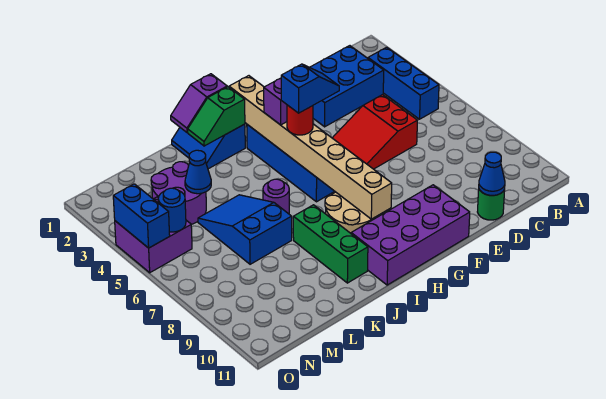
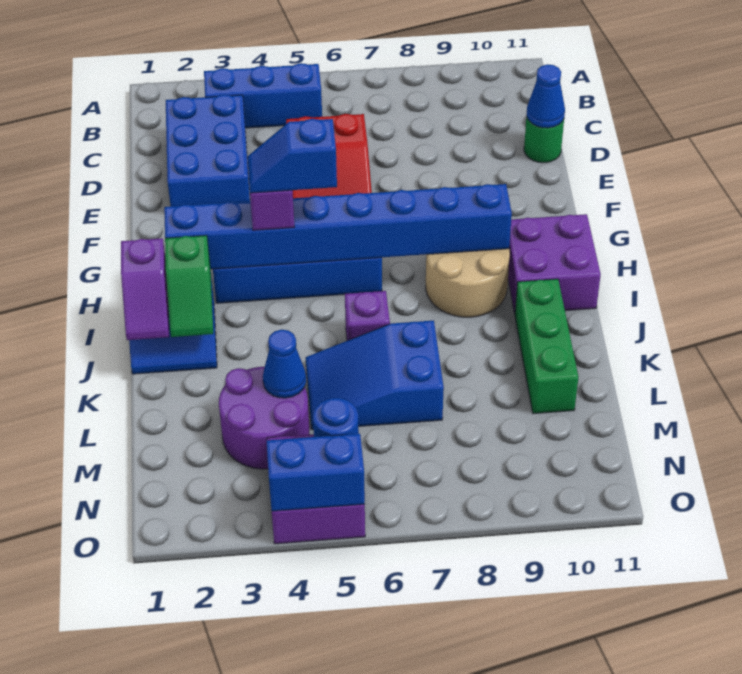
purple brick F10:I11 level 1 -> purple brick H10:I11 level 1
blue slope G5:H5 level 4 top H -> blue slope H4:H5 level 4 top 5
tan brick H2:H9 level 2 -> blue brick H2:H9 level 2
red round brick H5 level 3 -> none
purple round brick J6 level 1 -> purple brick J6 level 1
green brick J8:J10 level 1 -> green brick J10:L10 level 1

